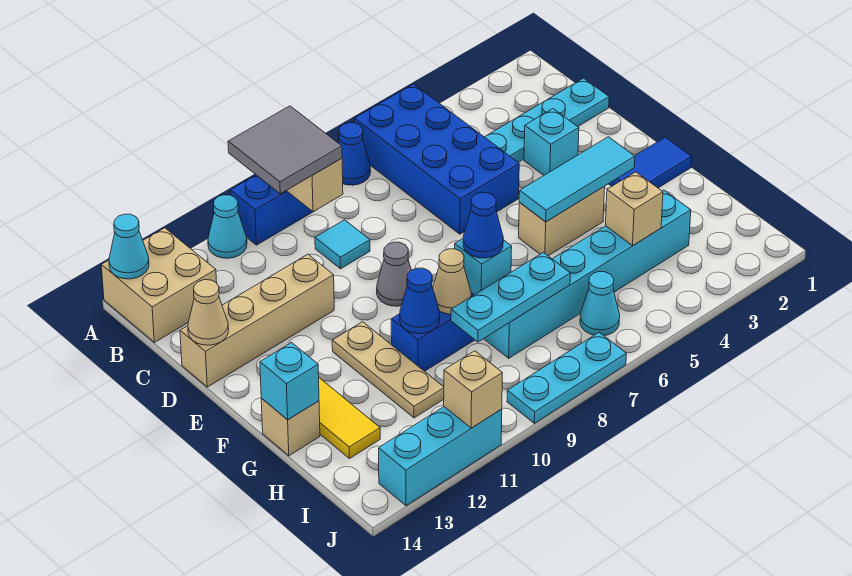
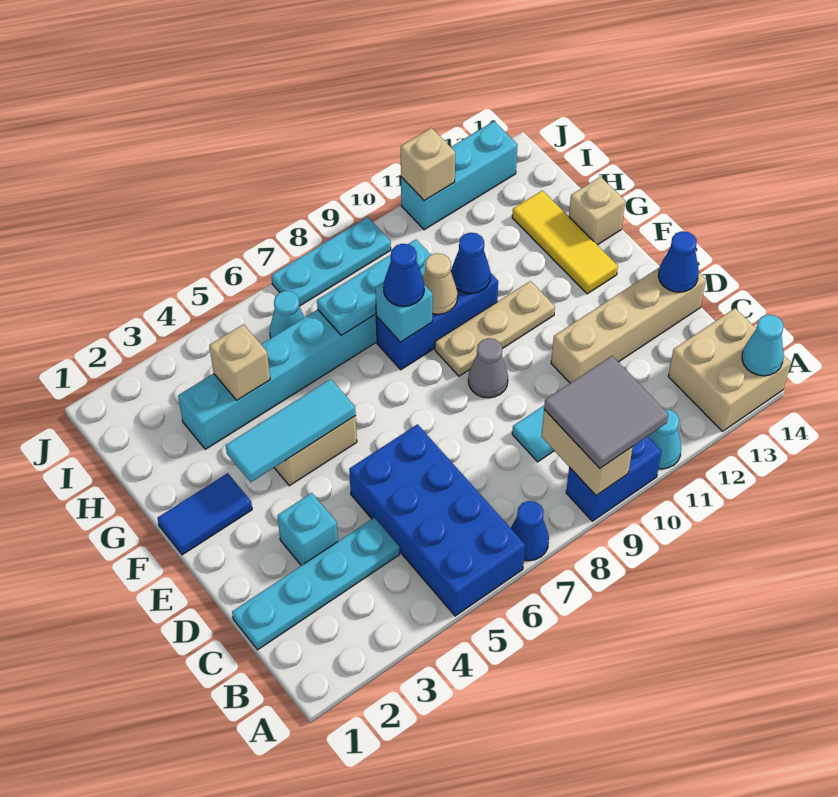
tan cone D14 level 2 -> blue cone D14 level 2
tan plate F11:H11 level 1 -> tan plate F9:F11 level 1
cyan brick G14 level 2 -> none

